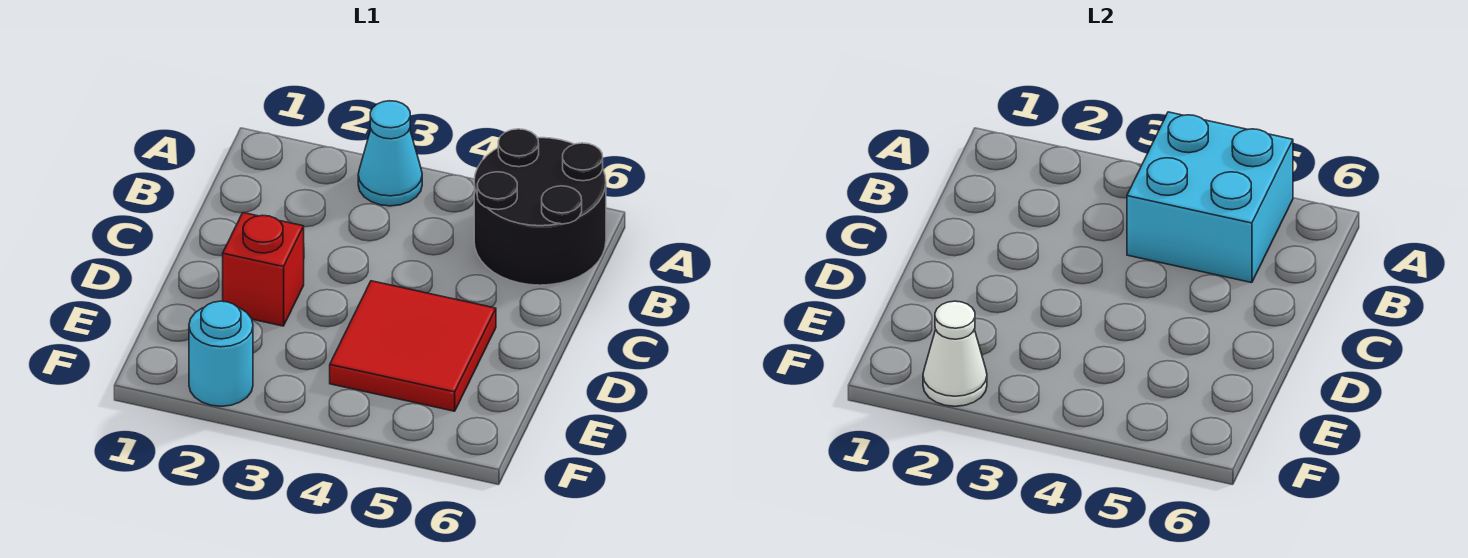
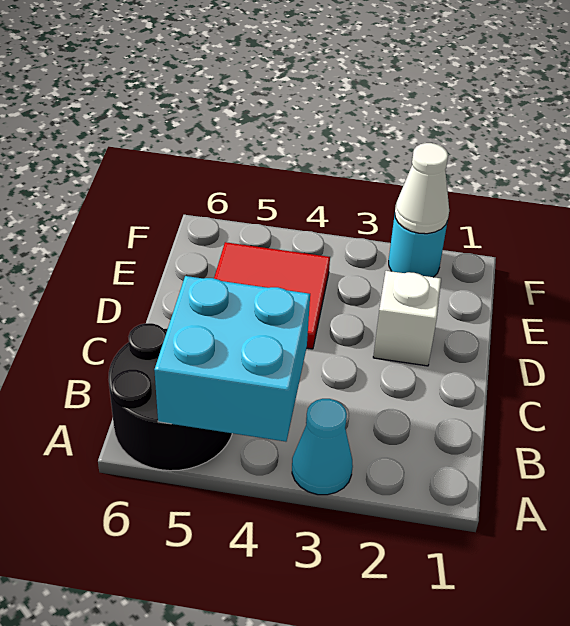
red brick D2 level 1 -> white brick D2 level 1

